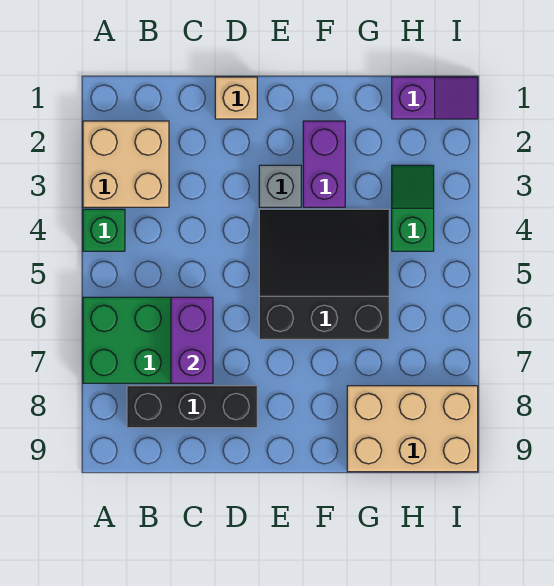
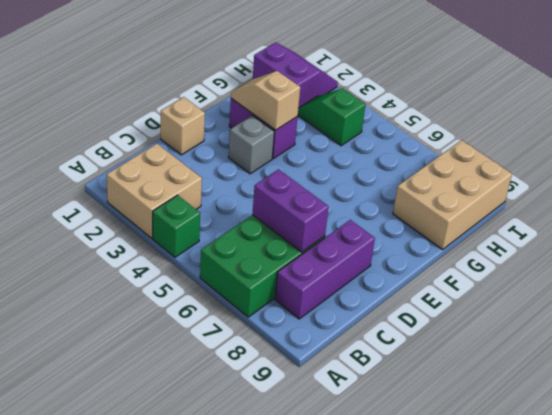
black brick B8:D8 level 1 -> purple brick B8:D8 level 1
black slope E4:G6 level 1 top 6 -> none
none -> tan slope F2:F3 level 2 top 3
purple slope H1:I1 level 1 top H -> purple slope H1:I2 level 1 top H

